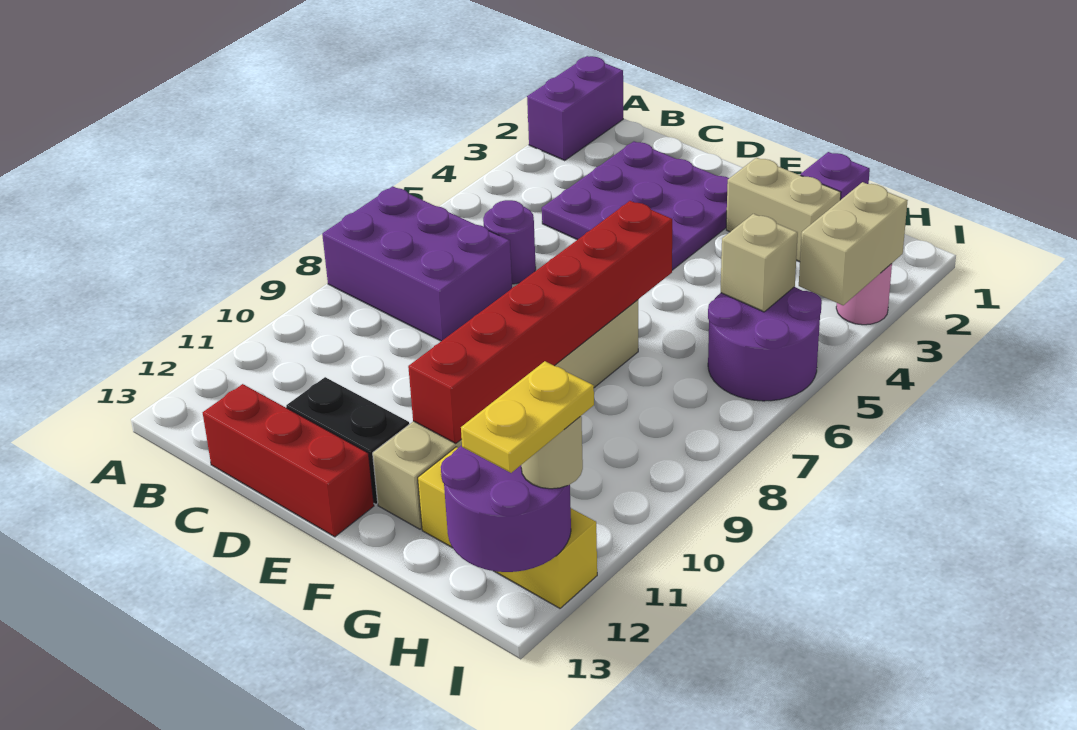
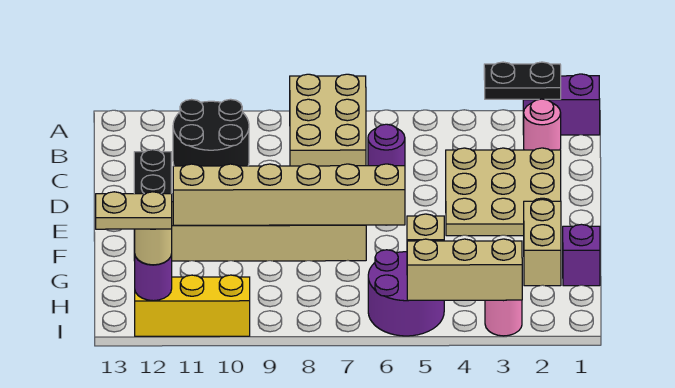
none -> black plate A2:A3 level 2
purple brick A7:C8 level 1 -> tan brick A7:C8 level 1
none -> pink round brick B2 level 1
none -> black round brick B10:C11 level 1
purple plate C2:E4 level 1 -> tan plate C2:E4 level 1
red brick C13:E13 level 1 -> none
red brick F6:F11 level 2 -> tan brick F6:F11 level 2
yellow brick G12:I12 level 1 -> yellow brick I10:I12 level 1
purple round brick H12:I13 level 2 -> purple round brick I12 level 2
tan brick I3:I4 level 2 -> tan brick I3:I5 level 2
yellow plate I12:I13 level 4 -> tan plate I12:I13 level 4

